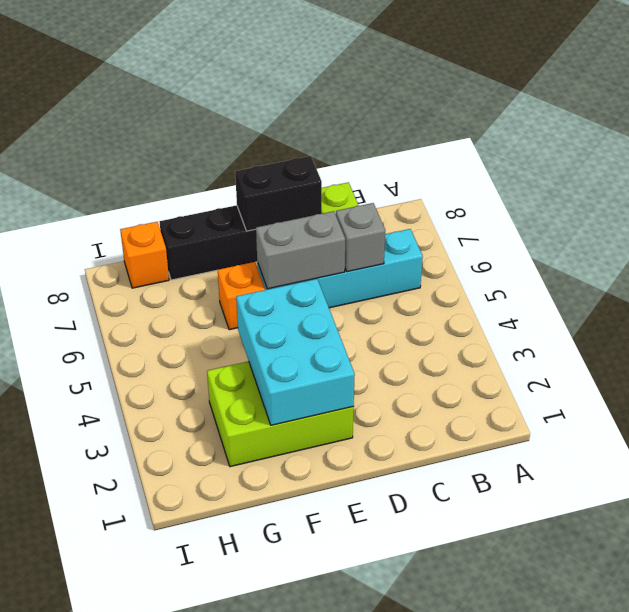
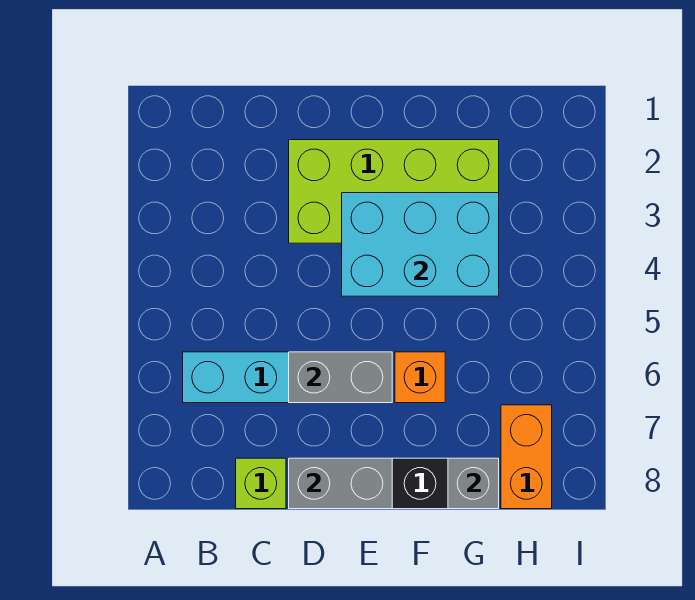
grey brick C6 level 2 -> grey brick G8 level 2
black brick D8:E8 level 2 -> grey brick D8:E8 level 2
lime brick E2:G3 level 1 -> lime brick D2:G3 level 1
cyan brick E2:F4 level 2 -> cyan brick E3:G4 level 2
orange brick H8 level 1 -> orange brick H7:H8 level 1

